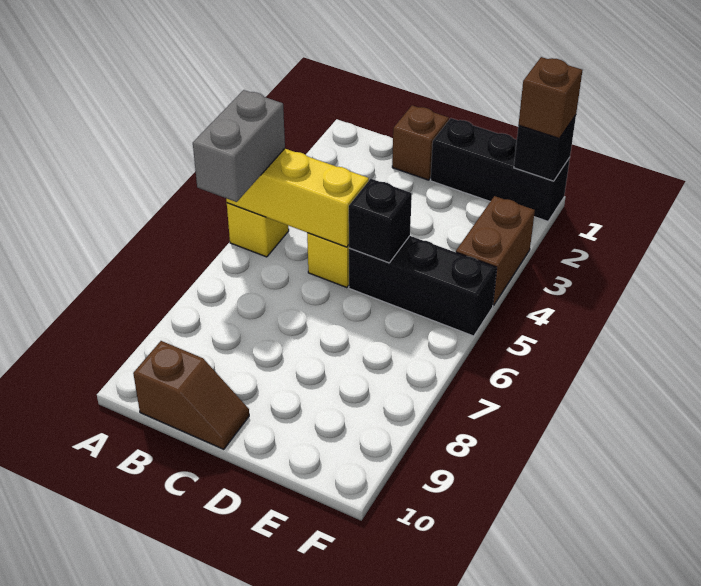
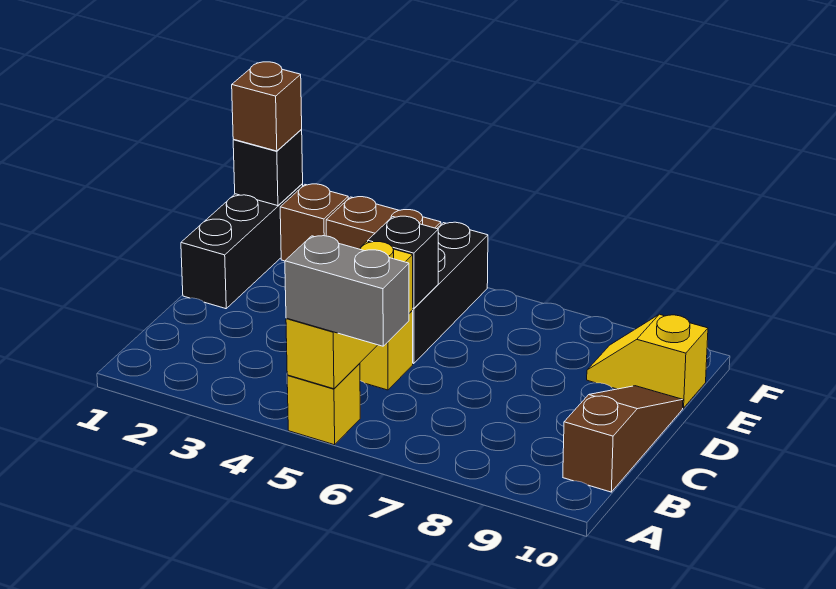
brown slope B10:C10 level 1 top B -> brown slope B10:D10 level 1 top B
brown brick C1 level 1 -> brown brick F2 level 1
none -> yellow slope E9:E10 level 1 top 10

